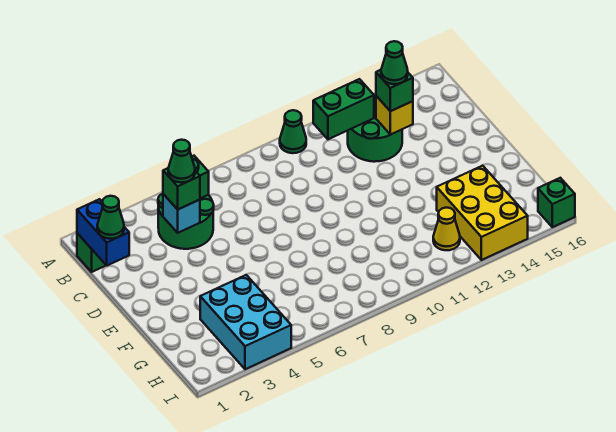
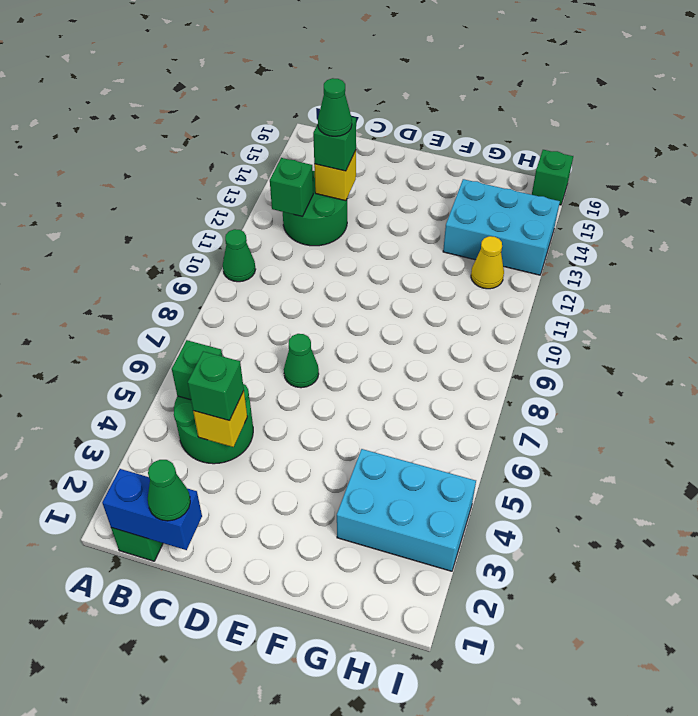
green brick B11:B12 level 2 -> green brick B12 level 2
cyan brick C4 level 2 -> yellow brick C4 level 2
green cone C4 level 4 -> green cone D7 level 1
yellow brick G13:I14 level 1 -> cyan brick G13:I14 level 1

